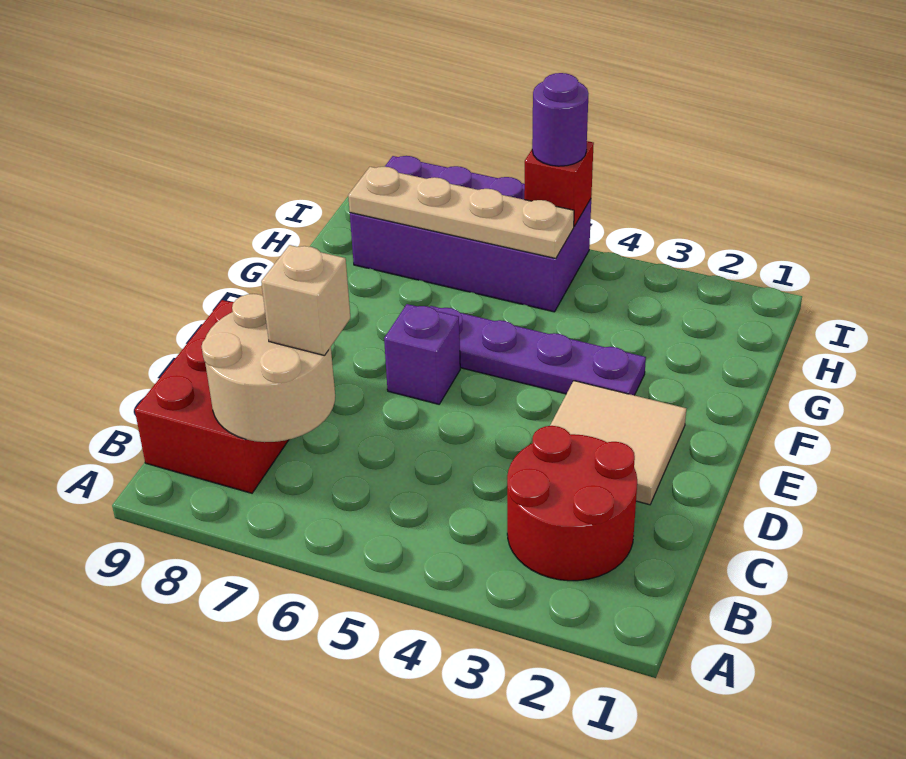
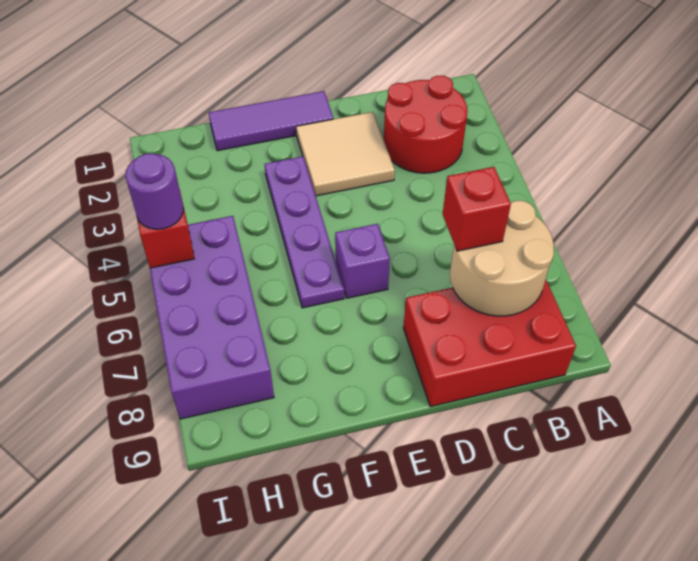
tan brick C7 level 3 -> red brick C7 level 3
none -> purple tile E1:G1 level 1
tan plate H5:H8 level 2 -> none

